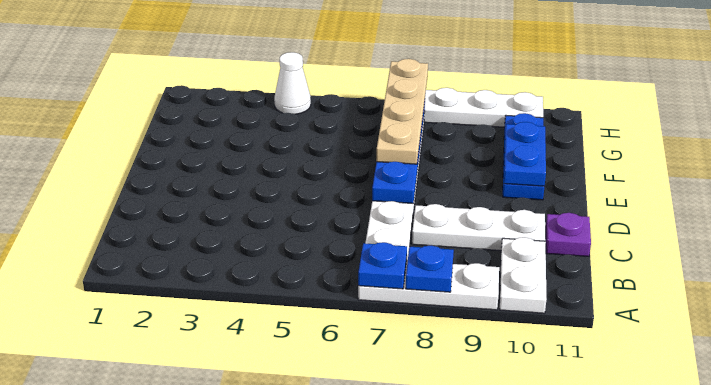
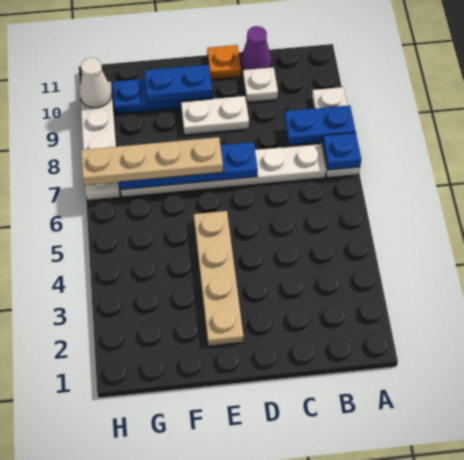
blue plate A8 level 2 -> blue plate A8:B8 level 2
white plate A10:B10 level 1 -> white plate D9:E9 level 1
white plate C8:C10 level 1 -> white plate C10 level 1
purple plate C11 level 1 -> purple cone C11 level 1
none -> orange plate D11 level 1
none -> tan plate E2:E5 level 1
white cone H4 level 1 -> white cone H10 level 2

